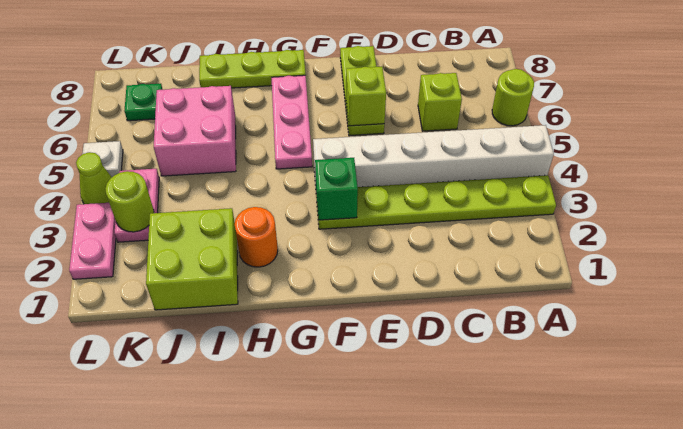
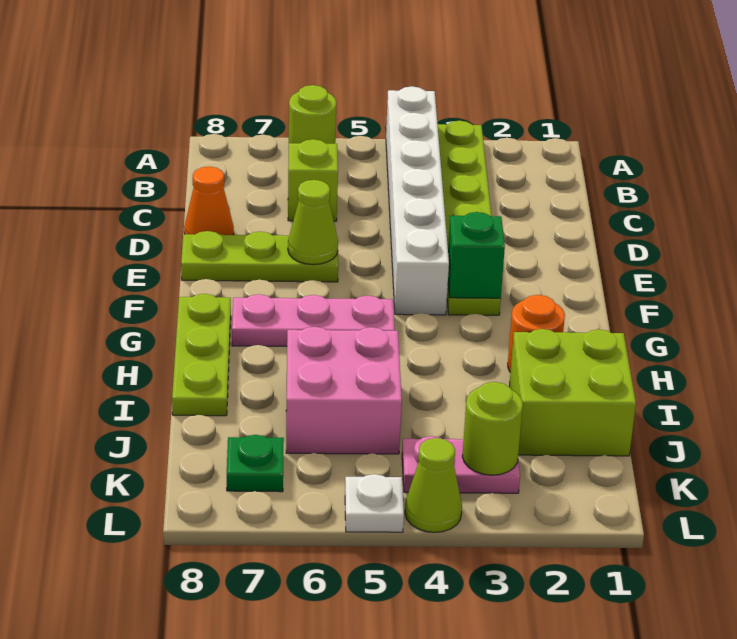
none -> orange cone D8 level 1
lime brick E6 level 2 -> lime cone E6 level 2
pink plate L2:L3 level 1 -> none

